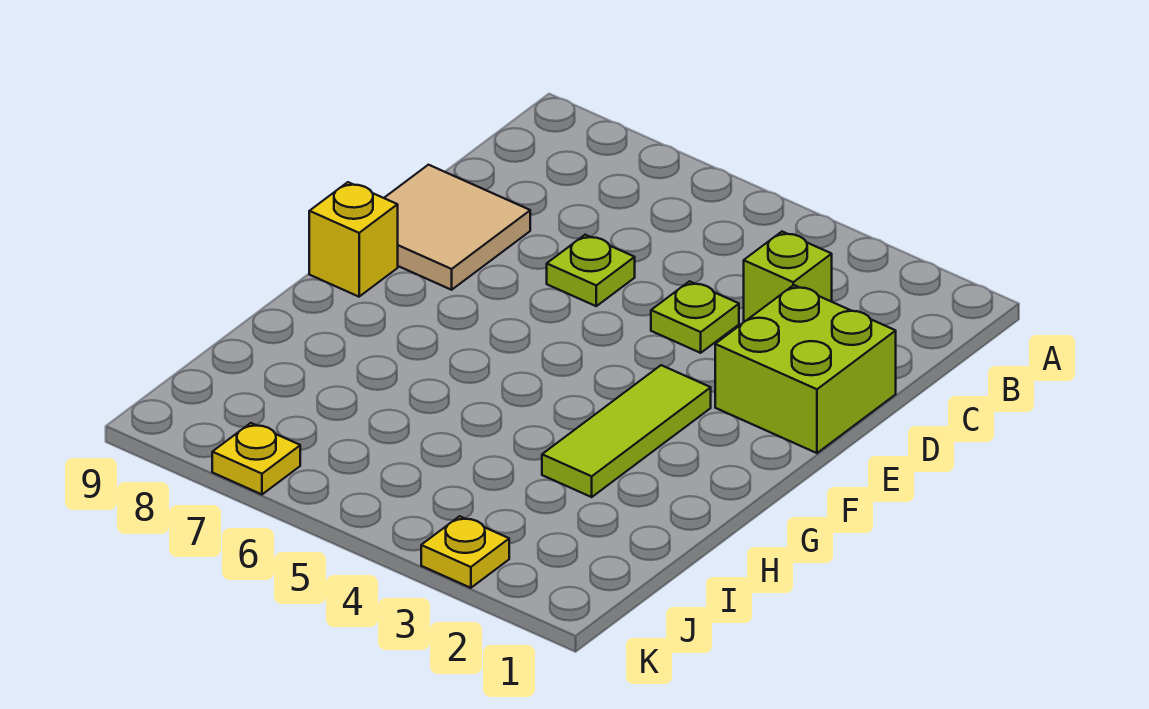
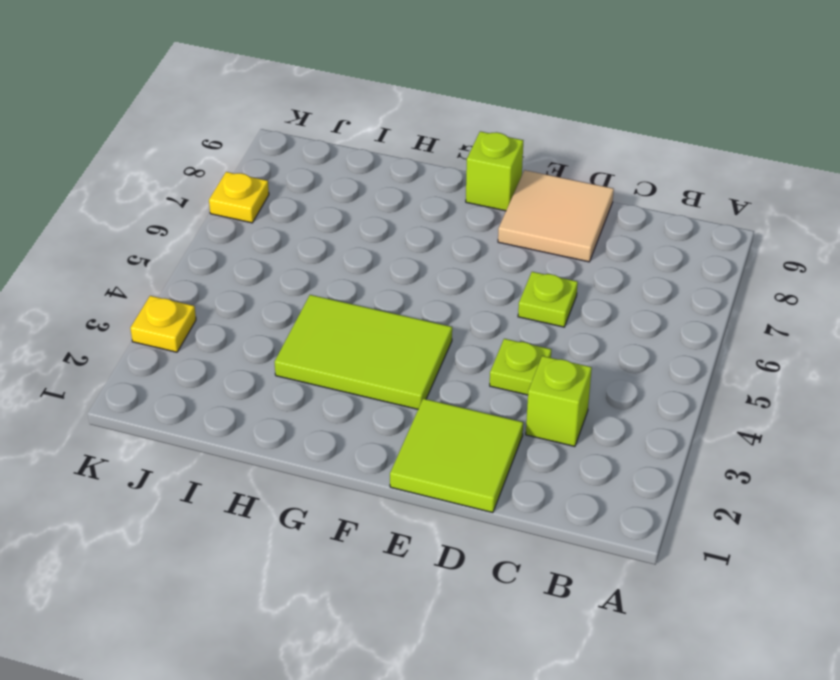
lime brick D1:E2 level 1 -> lime tile D1:E2 level 1
lime tile F3:H3 level 1 -> lime tile F3:H4 level 1
yellow brick F9 level 1 -> lime brick F9 level 1

